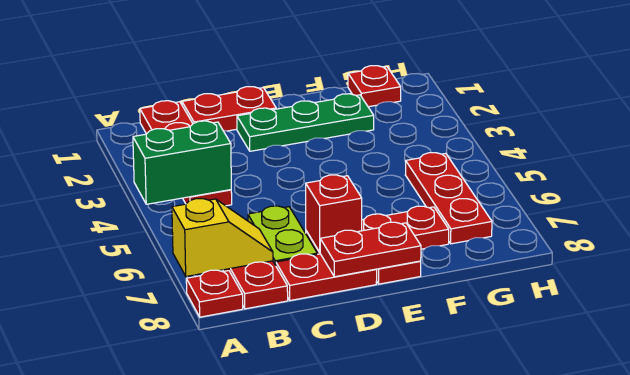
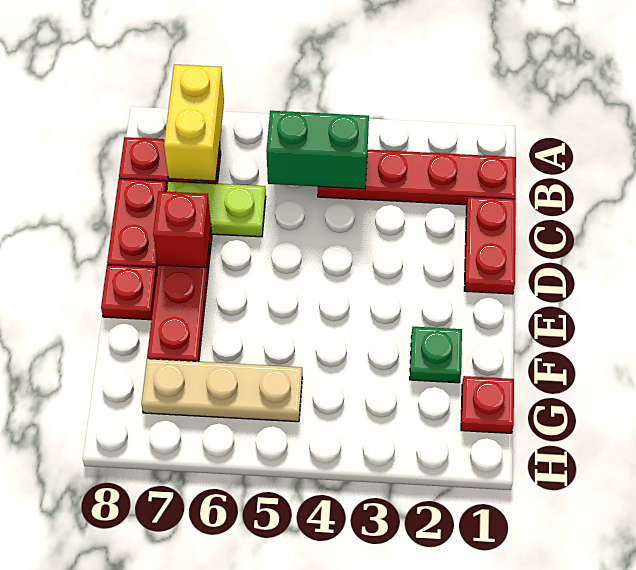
green brick A4:B4 level 2 -> green brick B4:B5 level 2
yellow slope A7:B7 level 2 top A -> yellow brick A7:B7 level 2
red plate A8 level 1 -> none
green plate D2:F2 level 1 -> green plate F2 level 1
red plate D8:E8 level 2 -> none
red plate G5:G7 level 1 -> tan plate G5:G7 level 1

